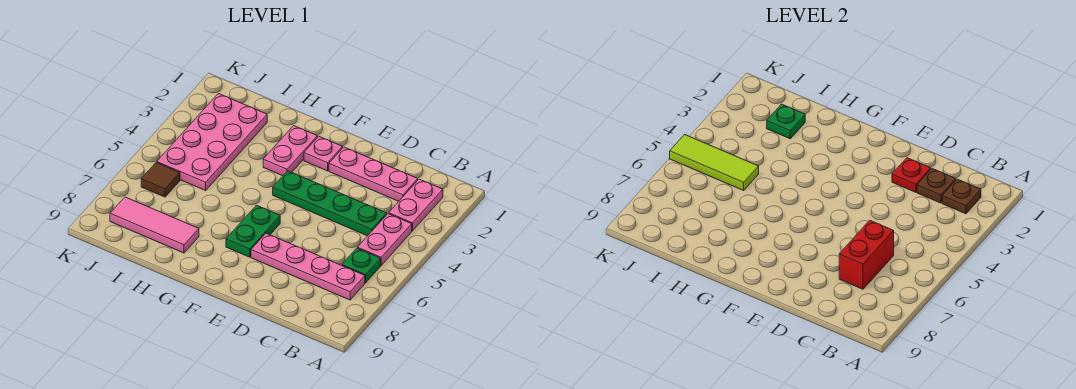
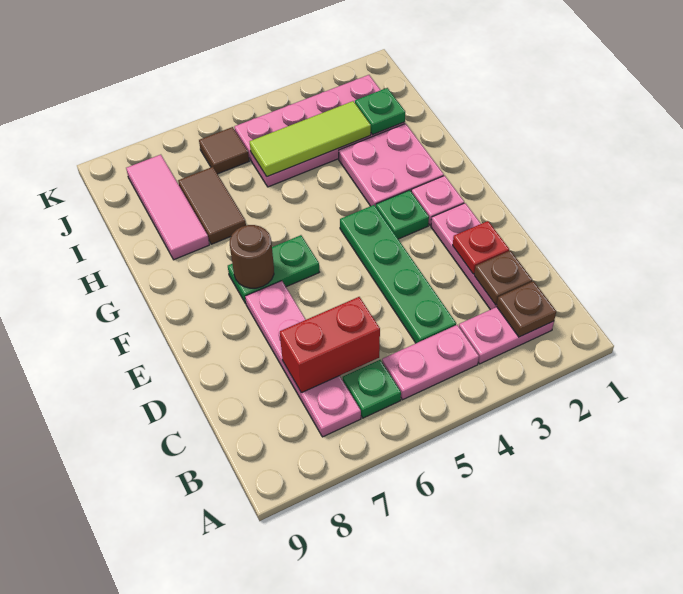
none -> green plate F3 level 1
none -> brown round brick F7 level 2
pink plate G2:G3 level 1 -> pink plate G2:H3 level 1
none -> brown tile H7:I7 level 1
lime tile I5:K5 level 2 -> lime tile I3:I5 level 2

